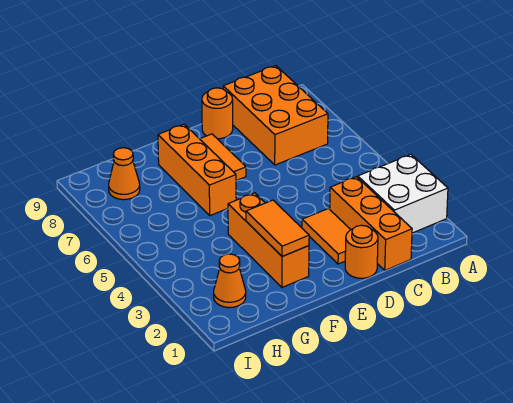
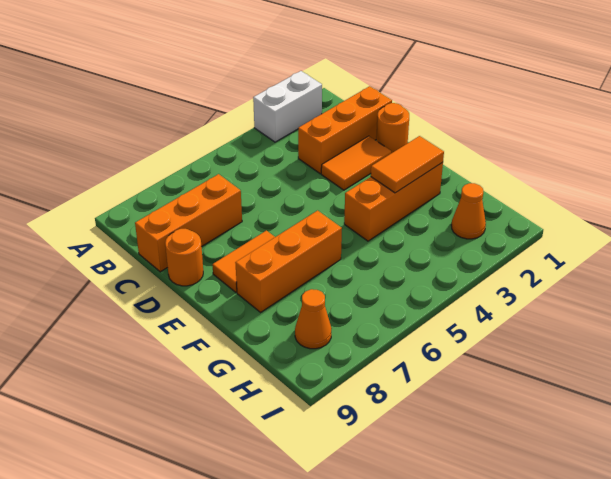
white brick A2:B3 level 1 -> white brick A2:A3 level 1
orange brick B7:C9 level 1 -> orange brick C7:C9 level 1

